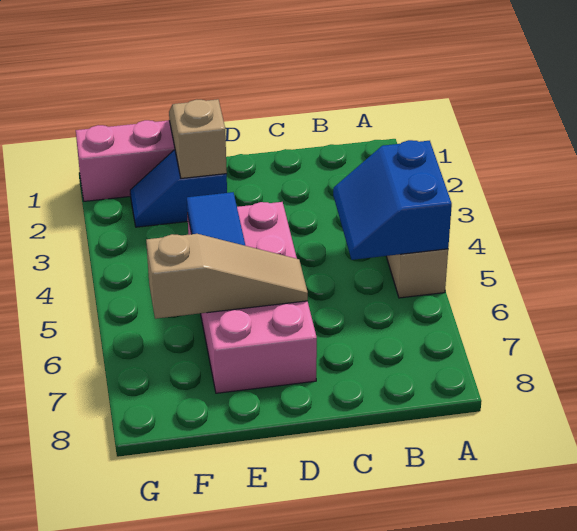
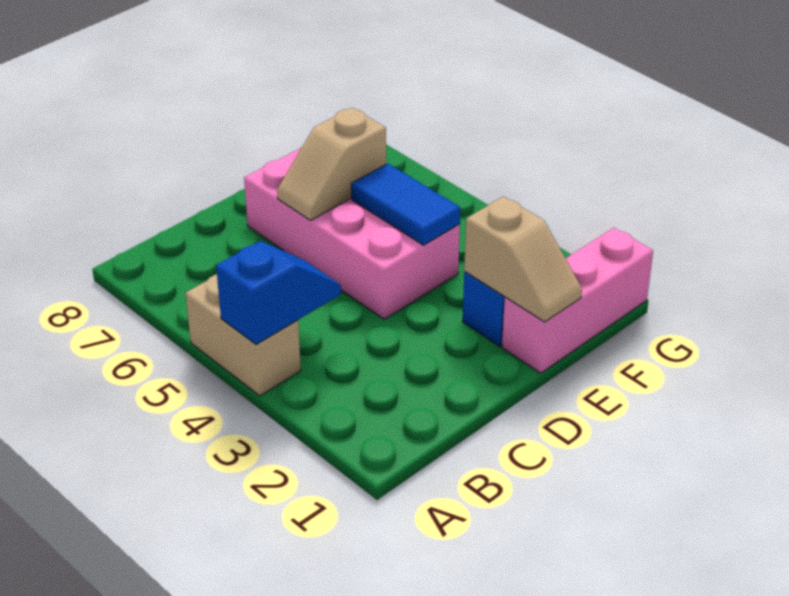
blue slope A4:B5 level 2 top A -> blue slope A4:B4 level 2 top A
tan slope D6:F6 level 2 top F -> tan slope D6:E6 level 2 top E

